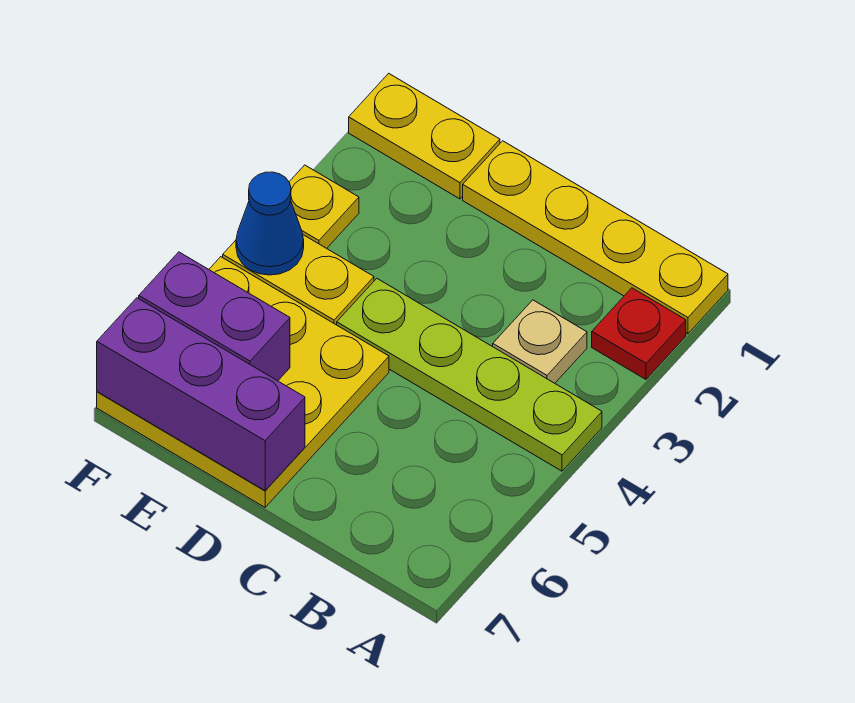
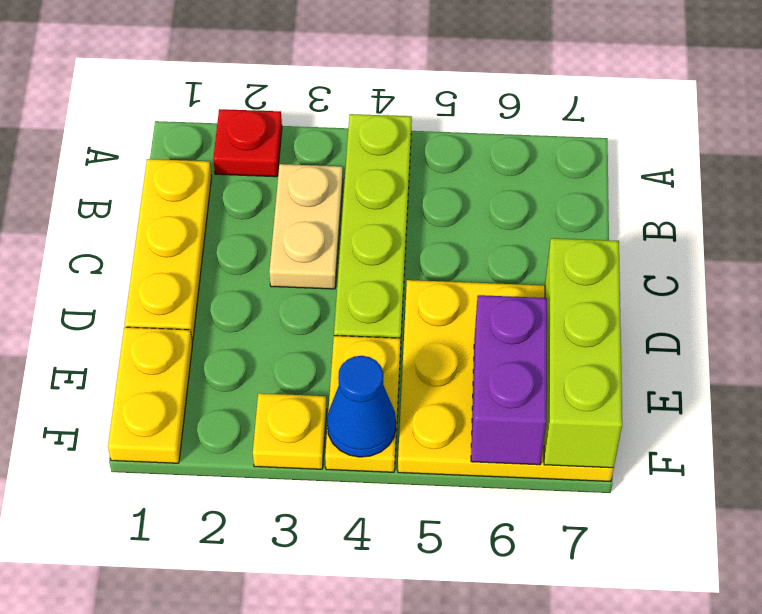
yellow plate A1:D1 level 1 -> yellow plate B1:D1 level 1
tan plate B3 level 1 -> tan plate B3:C3 level 1
purple brick D7:F7 level 2 -> lime brick D7:F7 level 2

